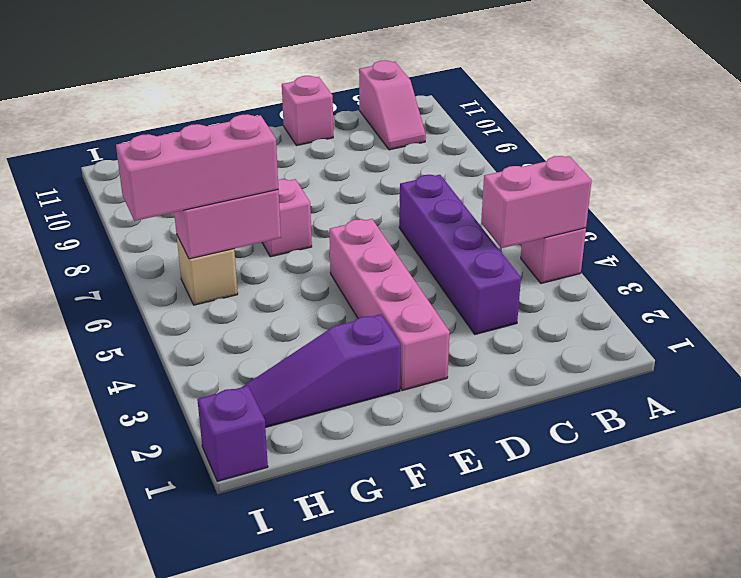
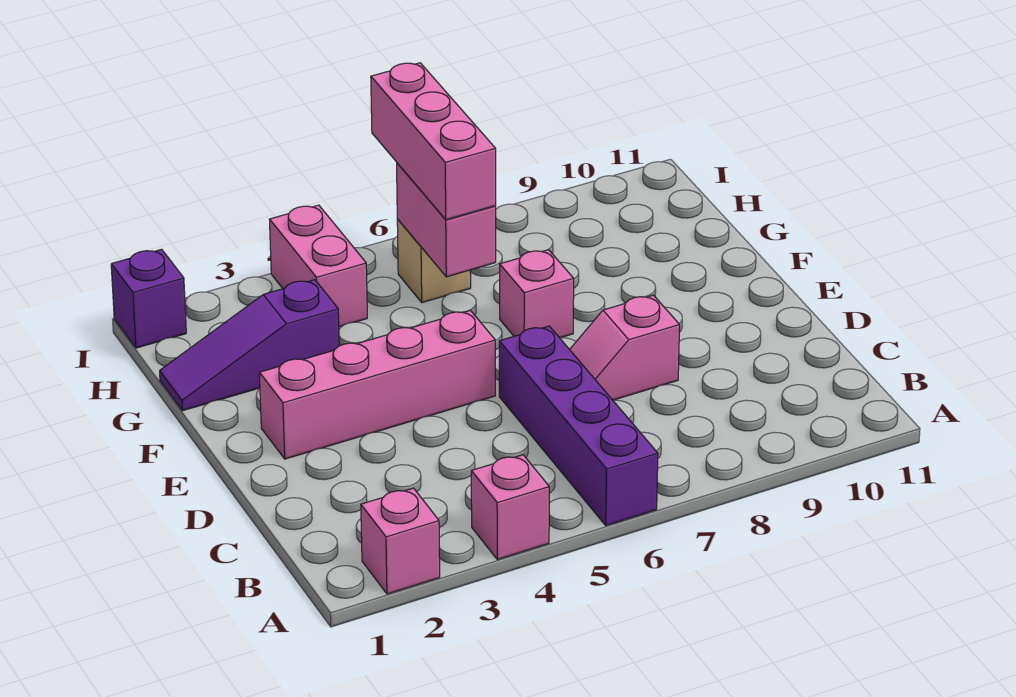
pink brick A4:B4 level 2 -> pink brick H4:I4 level 1
pink slope B10:B11 level 1 top 11 -> pink slope D7:D8 level 1 top 8
purple brick C3:C6 level 1 -> purple brick A6:D6 level 1
pink brick D11 level 1 -> pink brick A2 level 1
purple slope F2:H2 level 1 top F -> purple slope G1:G3 level 1 top 3

